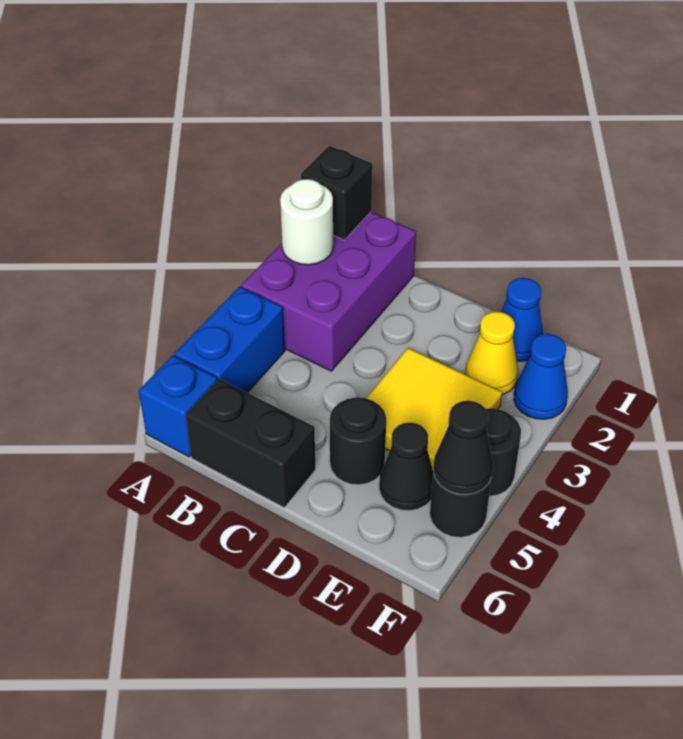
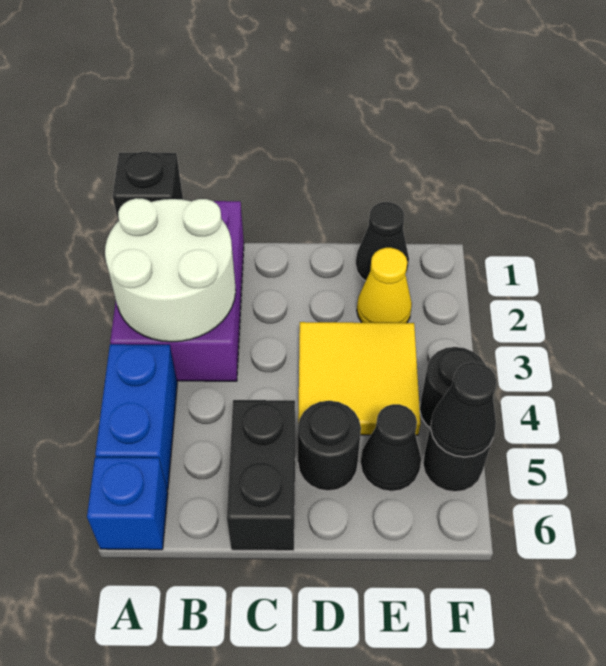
white round brick A2 level 2 -> white round brick A2:B3 level 2
black brick B6:C6 level 1 -> black brick C5:C6 level 1
blue cone E1 level 1 -> black cone E1 level 1
blue cone F2 level 1 -> none

